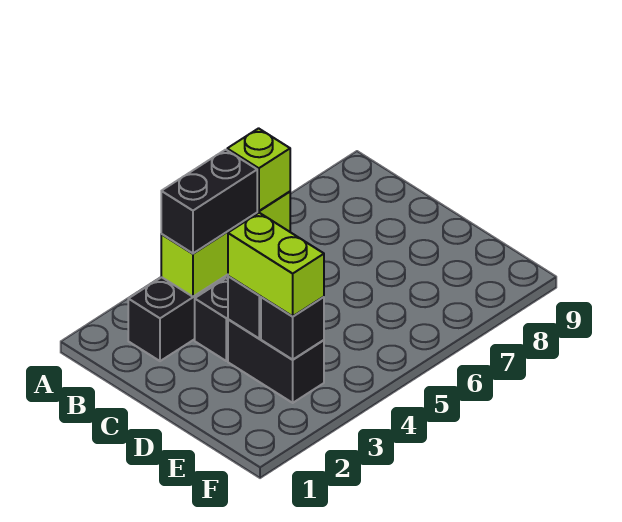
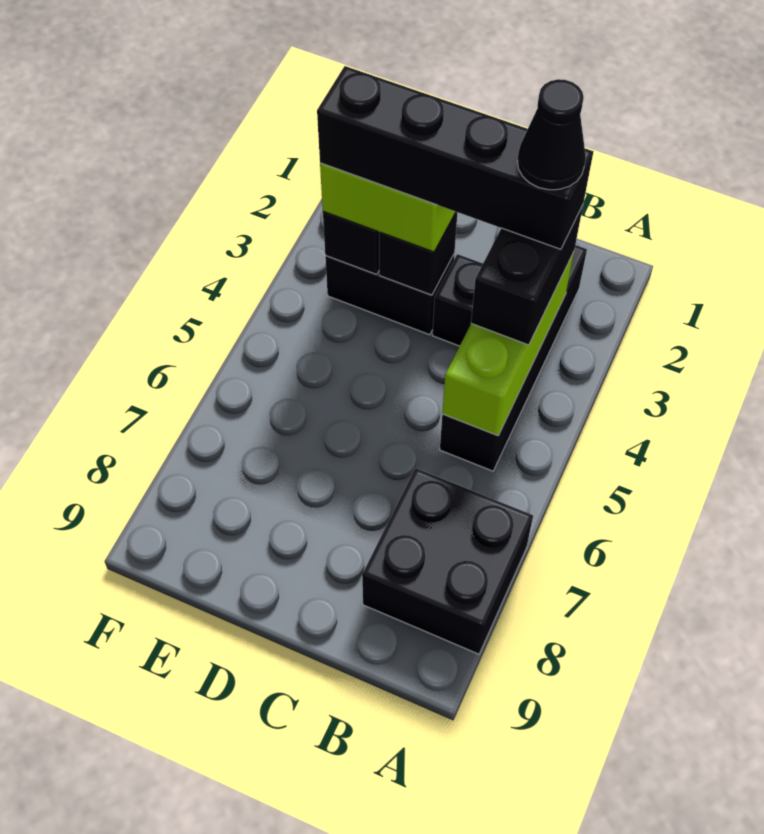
none -> black brick A7:B8 level 1
none -> black brick B3:E3 level 4
none -> black cone B3 level 5
lime brick B5 level 3 -> none

